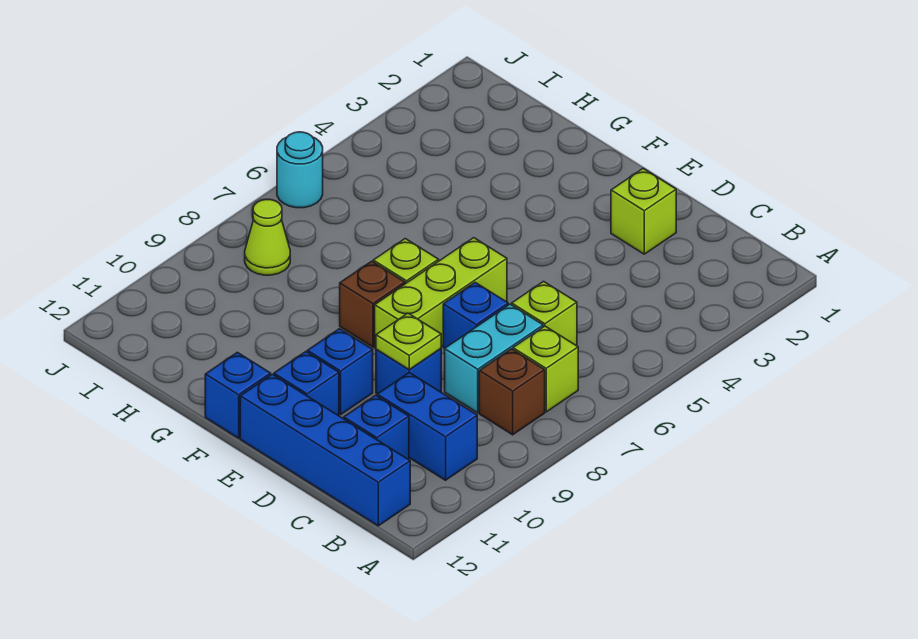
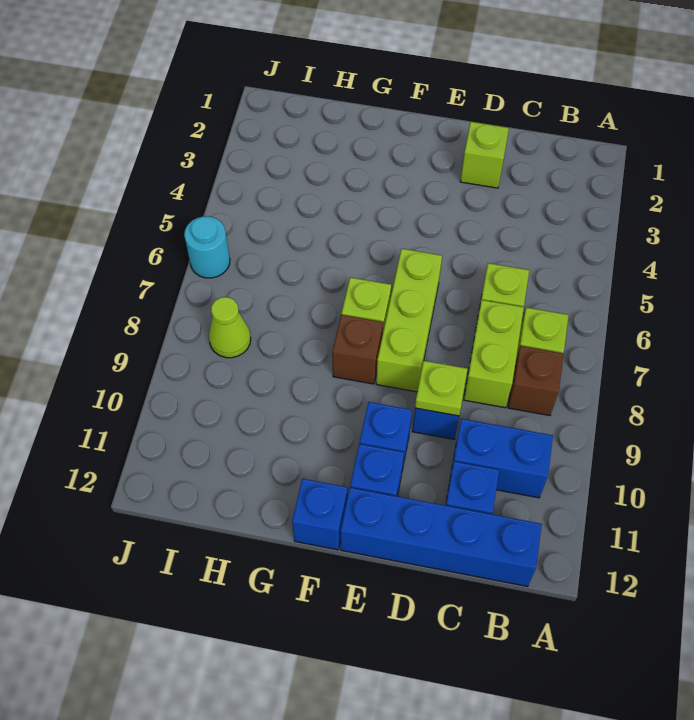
cyan brick C7:C8 level 1 -> lime brick C7:C8 level 1
blue brick D7 level 1 -> none

